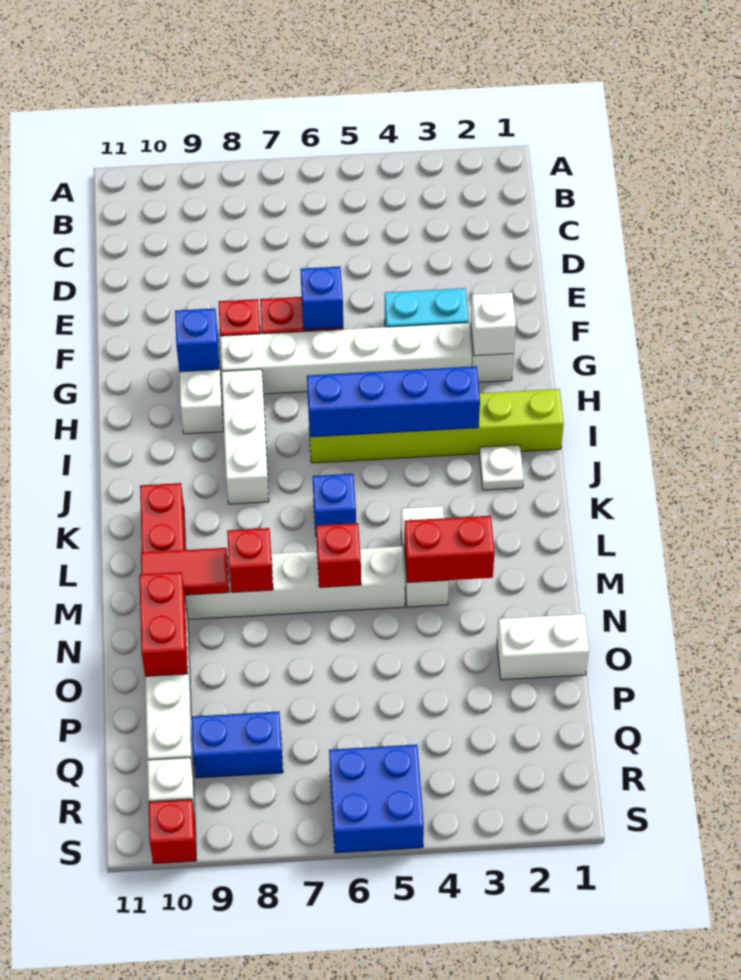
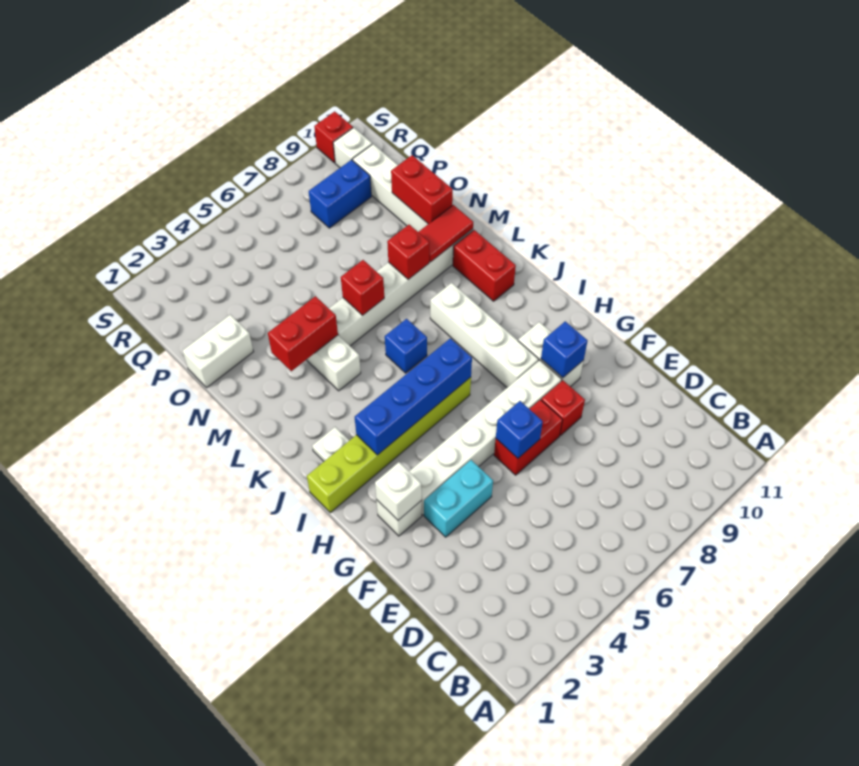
white brick H8:J8 level 1 -> white brick H8:K8 level 1
blue brick R5:S6 level 1 -> none

